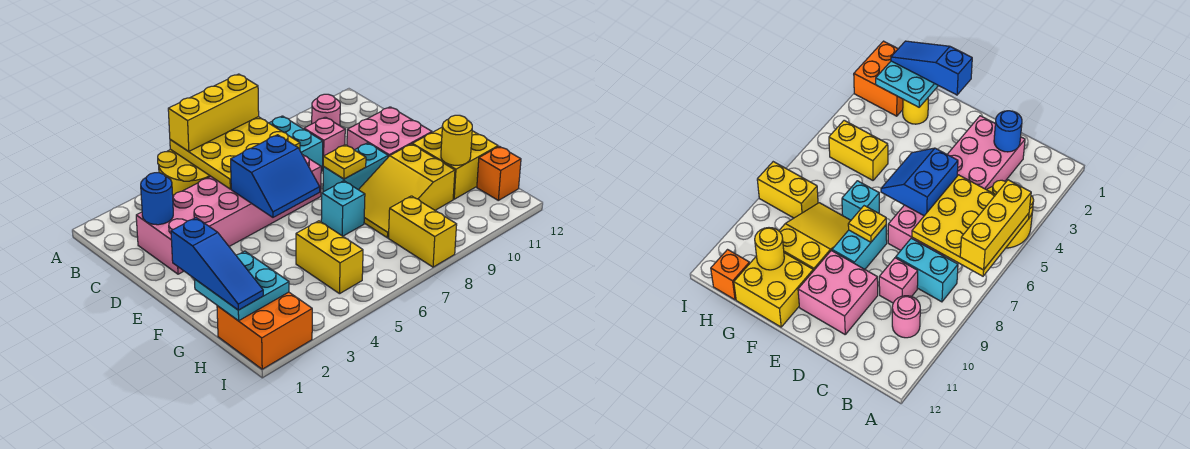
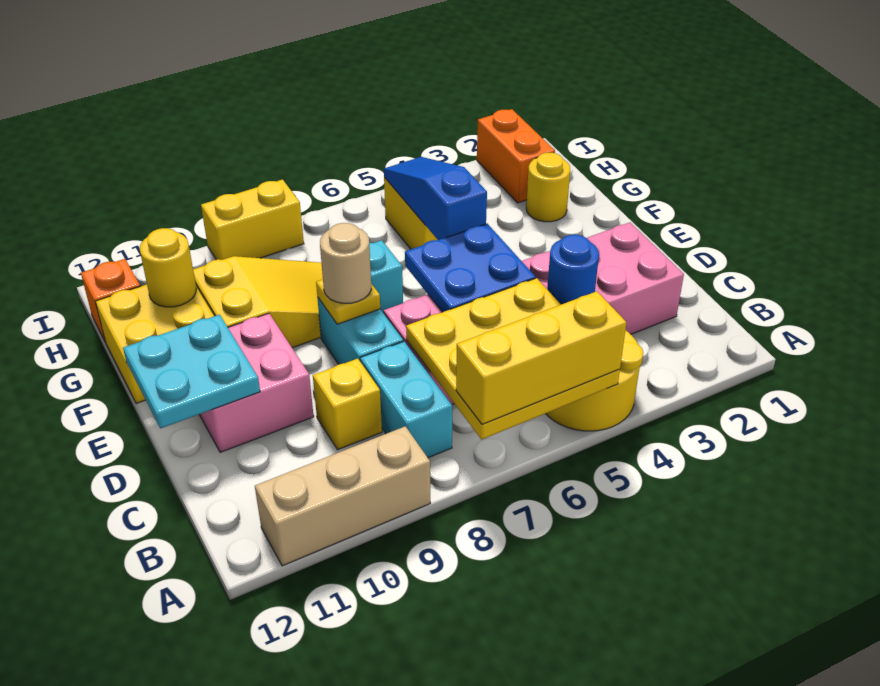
none -> tan brick A9:A11 level 1
pink round brick B10 level 1 -> none
blue round brick C2 level 2 -> blue round brick C4 level 2
pink brick C9 level 1 -> yellow brick C9 level 1
blue slope D5:E6 level 2 top D -> blue plate D5:E6 level 2
cyan brick E8:E9 level 1 -> cyan brick D8:E8 level 1
none -> tan round brick E8 level 3
blue slope F1:H1 level 3 top F -> blue slope F5:H5 level 2 top F
cyan plate G1:H2 level 2 -> cyan plate D11:E12 level 2
orange brick H1:I2 level 1 -> orange brick H2:I2 level 1
yellow brick H8:I8 level 1 -> yellow brick I8:I9 level 1

